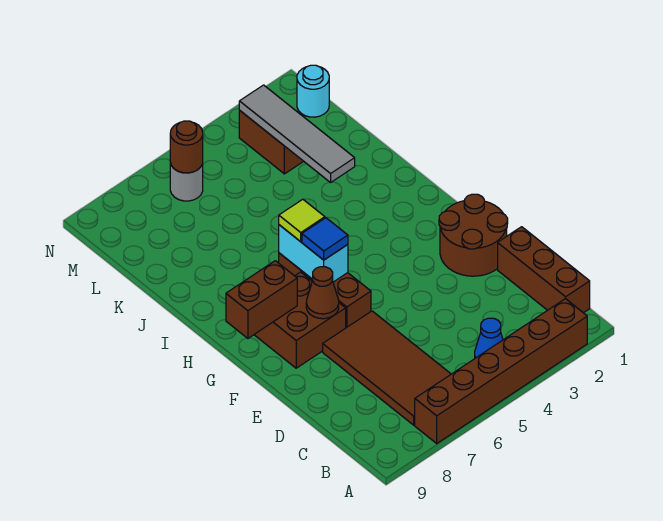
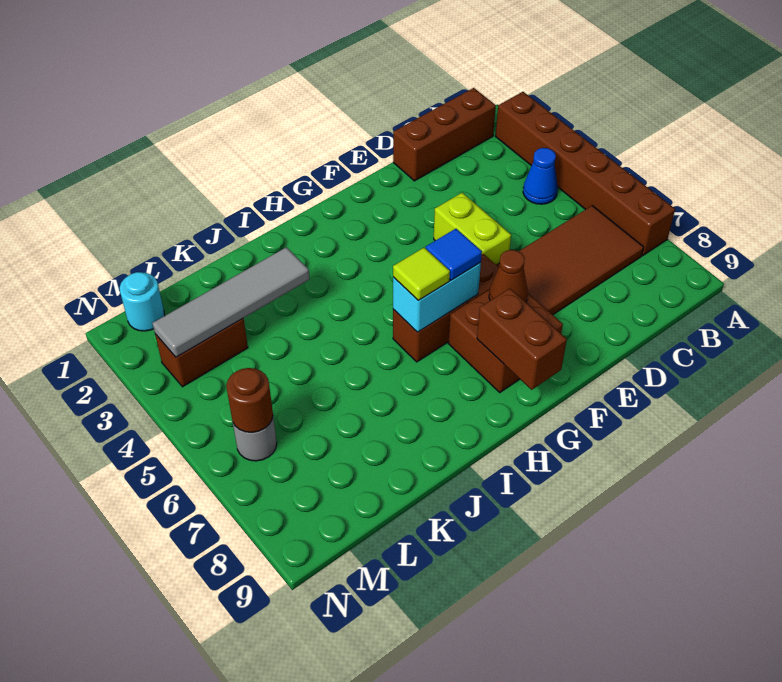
brown round brick E1:F2 level 1 -> none
none -> lime brick E4:E5 level 1

